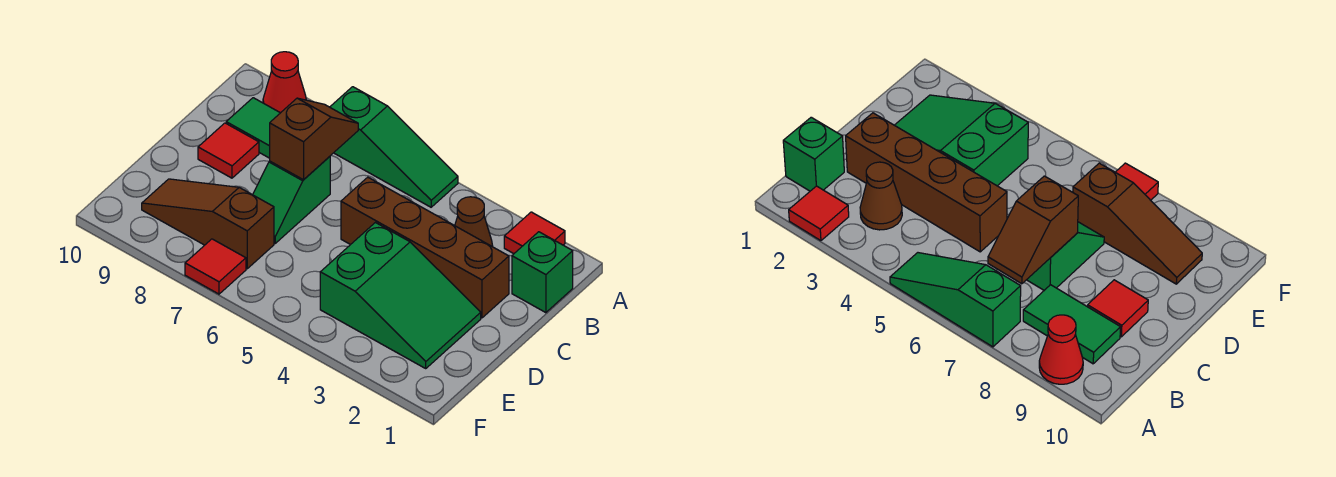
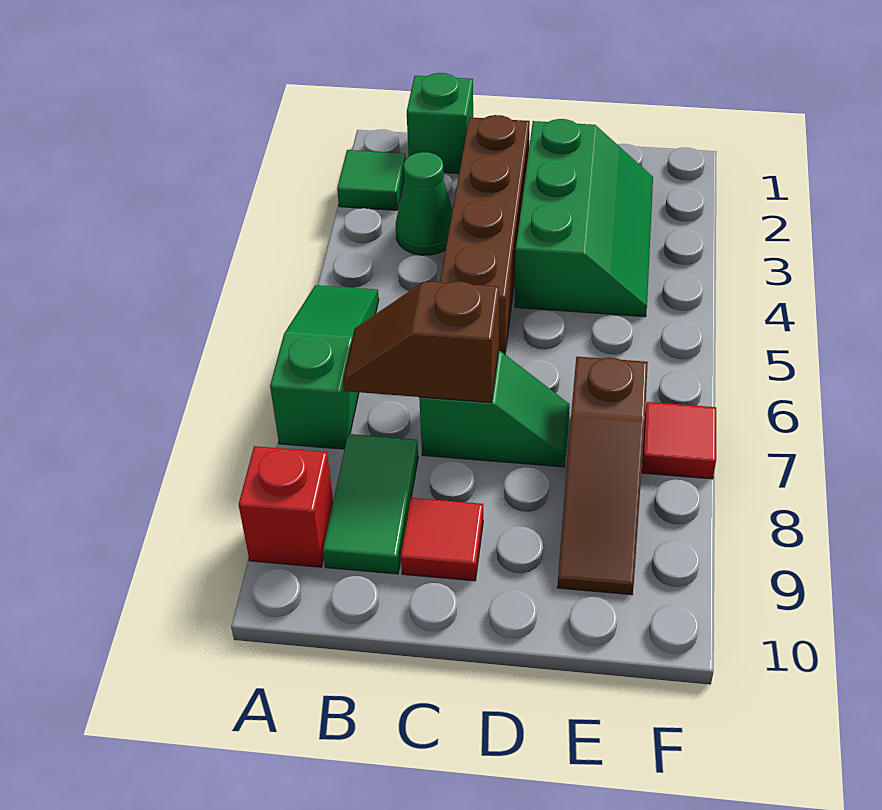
red tile A2 level 1 -> green tile A2 level 1
red cone A9 level 1 -> red brick A9 level 1
brown cone B3 level 1 -> green cone B3 level 1
green slope D2:E4 level 1 top 4 -> green slope D2:E4 level 1 top D

